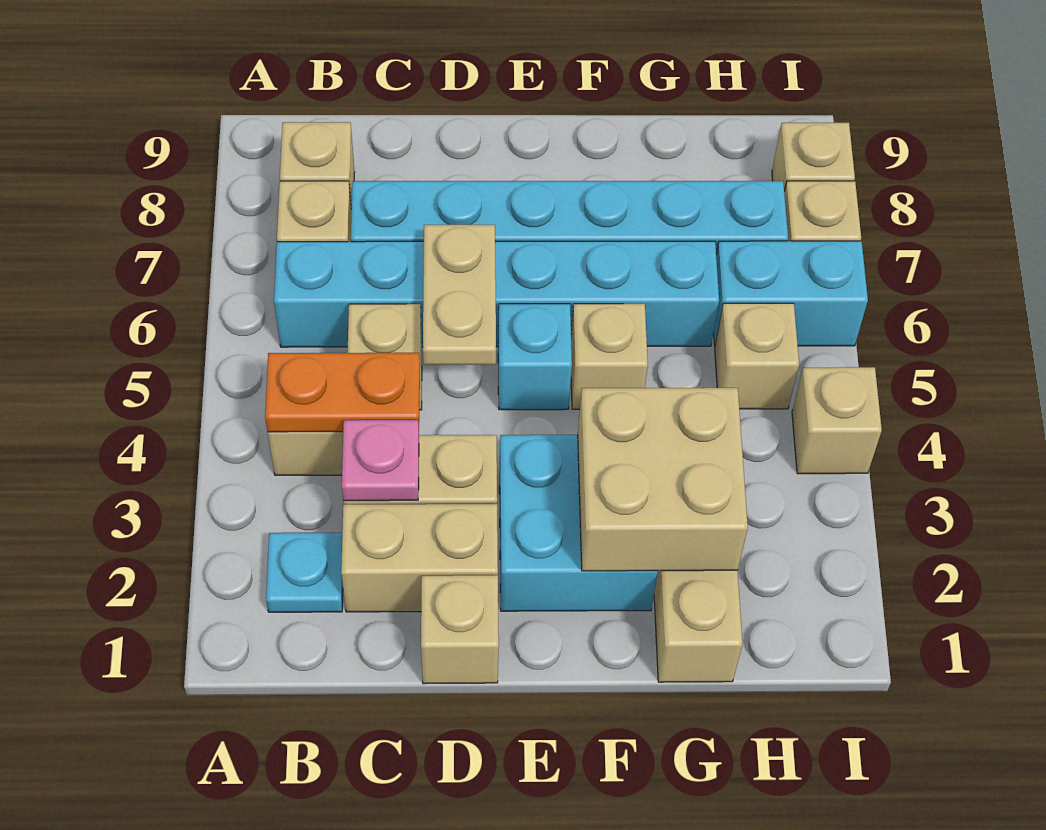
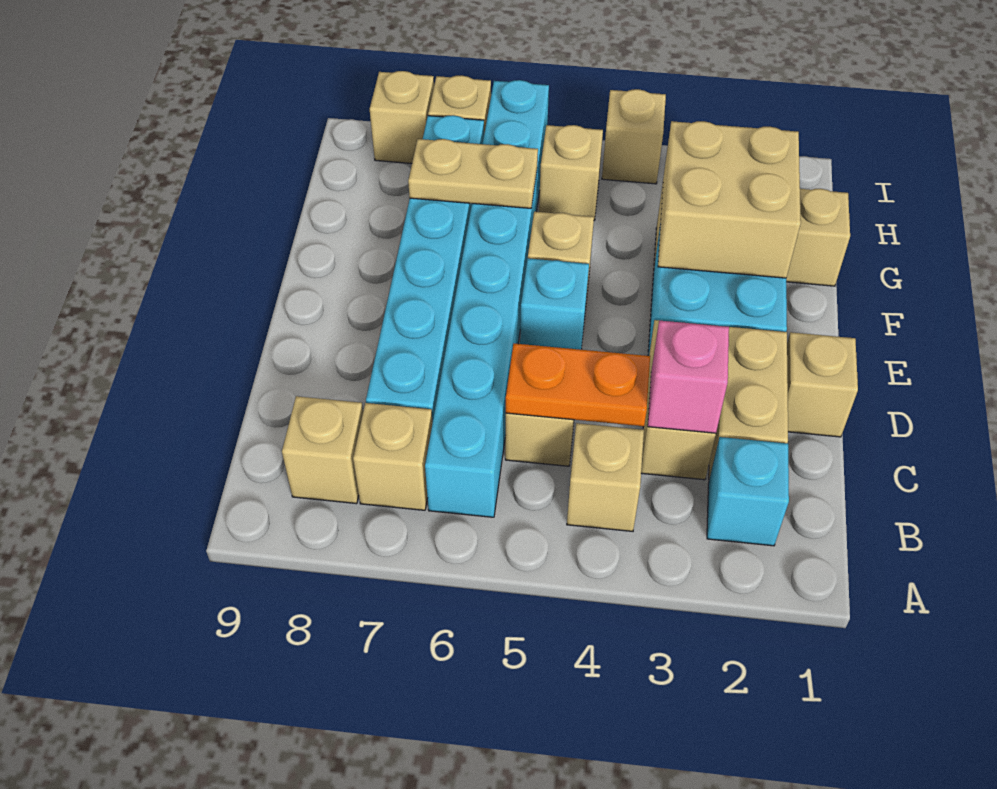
cyan plate B2 level 1 -> cyan brick B2 level 1
orange plate B4:C4 level 2 -> orange plate C4:C5 level 2
pink plate C3 level 2 -> pink brick C3 level 2
tan plate D5:D6 level 2 -> tan plate G6:G7 level 2

